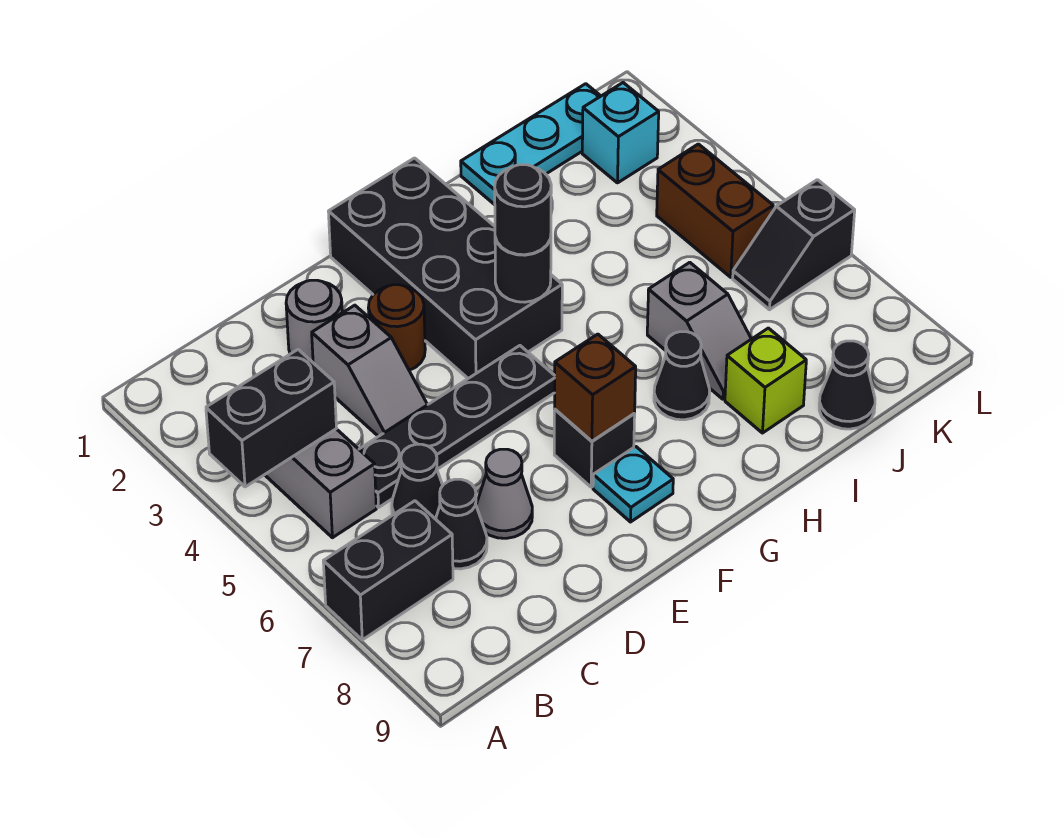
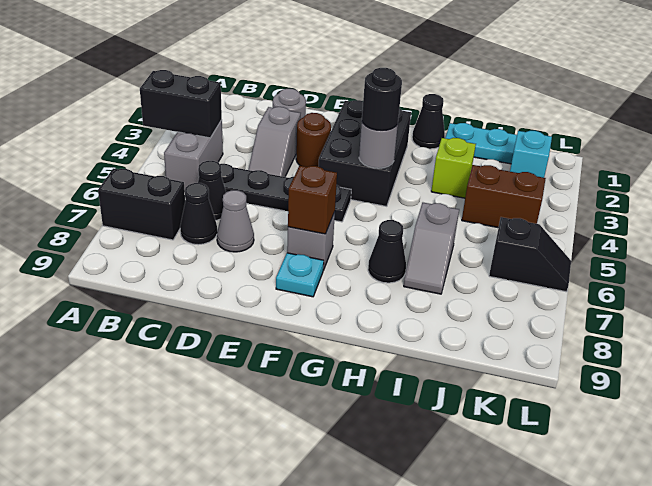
black brick F1:G4 level 1 -> black brick F2:G4 level 1
black brick F7 level 1 -> grey brick F7 level 1
black round brick G4 level 2 -> grey round brick G4 level 2
lime brick I8 level 1 -> lime brick I3 level 1
black cone J9 level 1 -> black cone H1 level 1
brown brick K4:K5 level 1 -> brown brick J4:K4 level 1
black slope K6:L6 level 1 top L -> black slope K6:L6 level 1 top K

